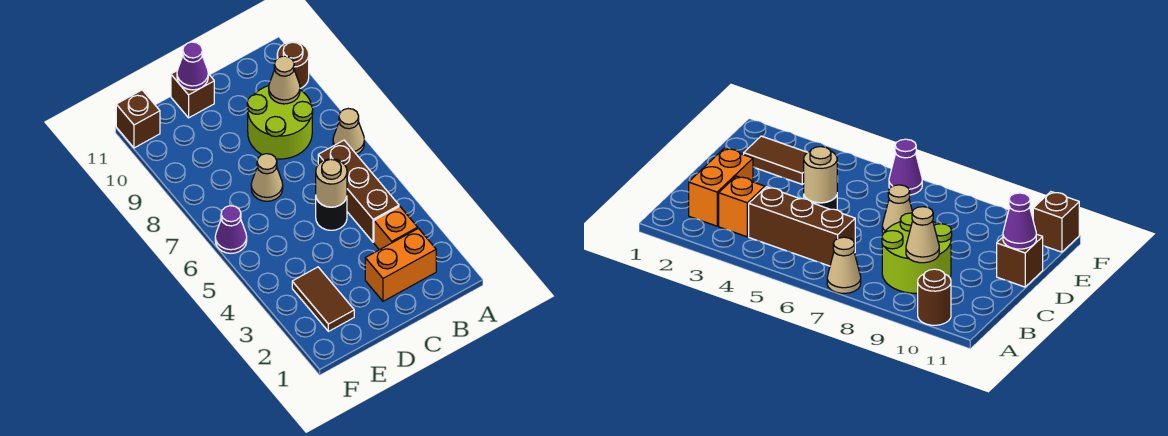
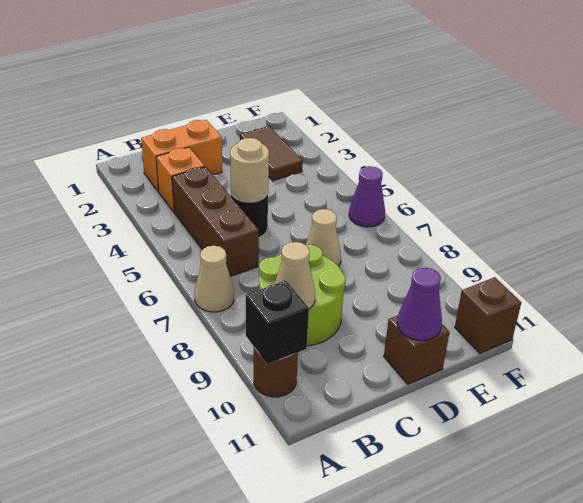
none -> black brick A10 level 2

